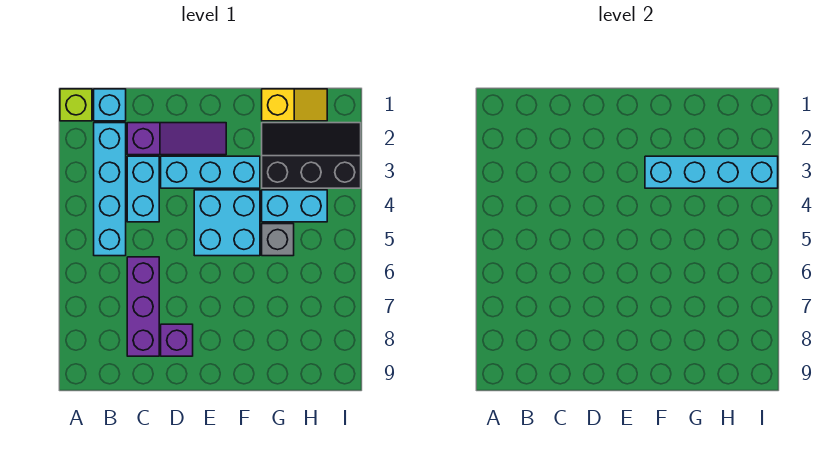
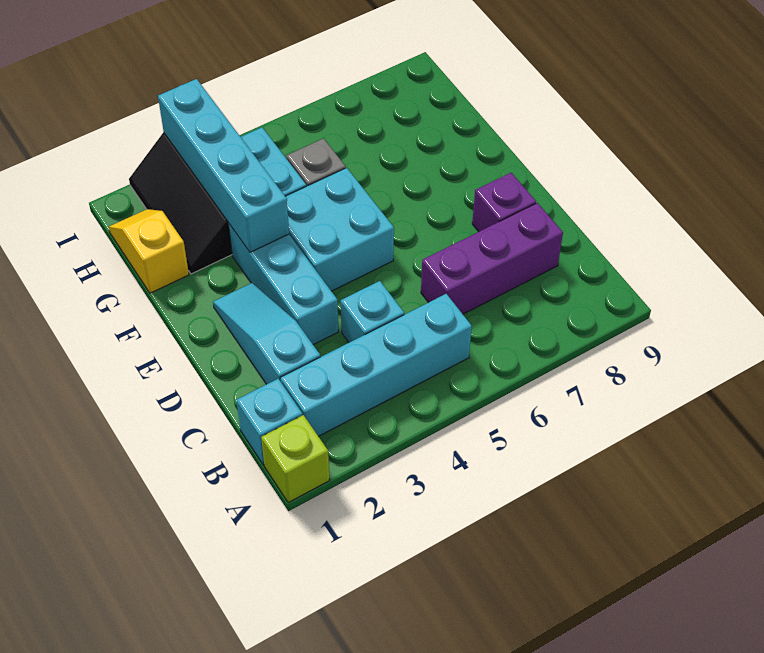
purple slope C2:E2 level 1 top C -> cyan slope C2:E2 level 1 top C
cyan brick C3:C4 level 1 -> cyan brick C4 level 1

